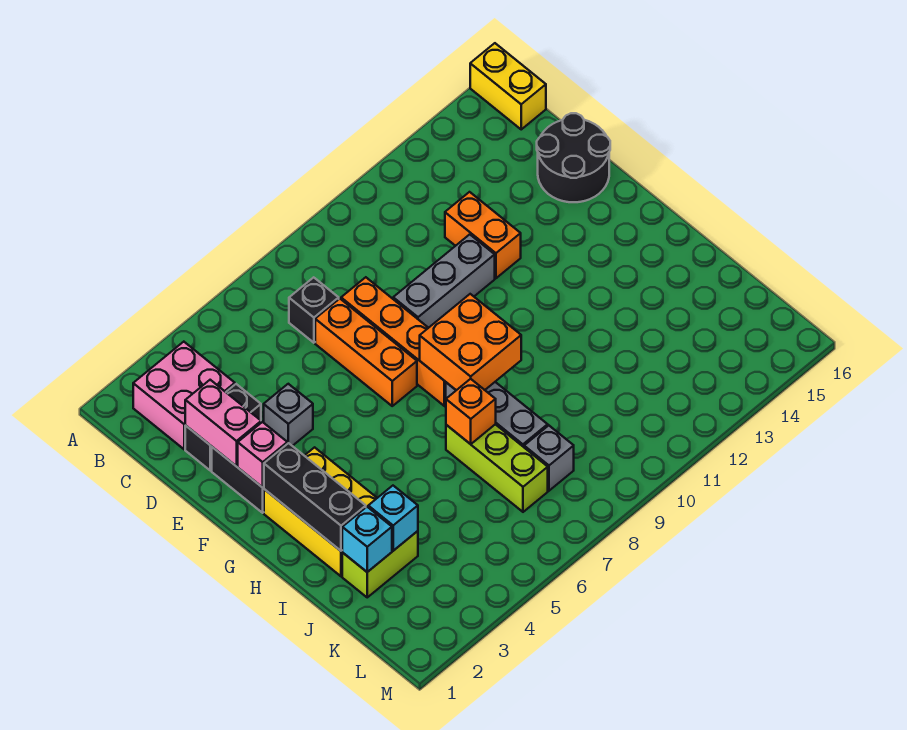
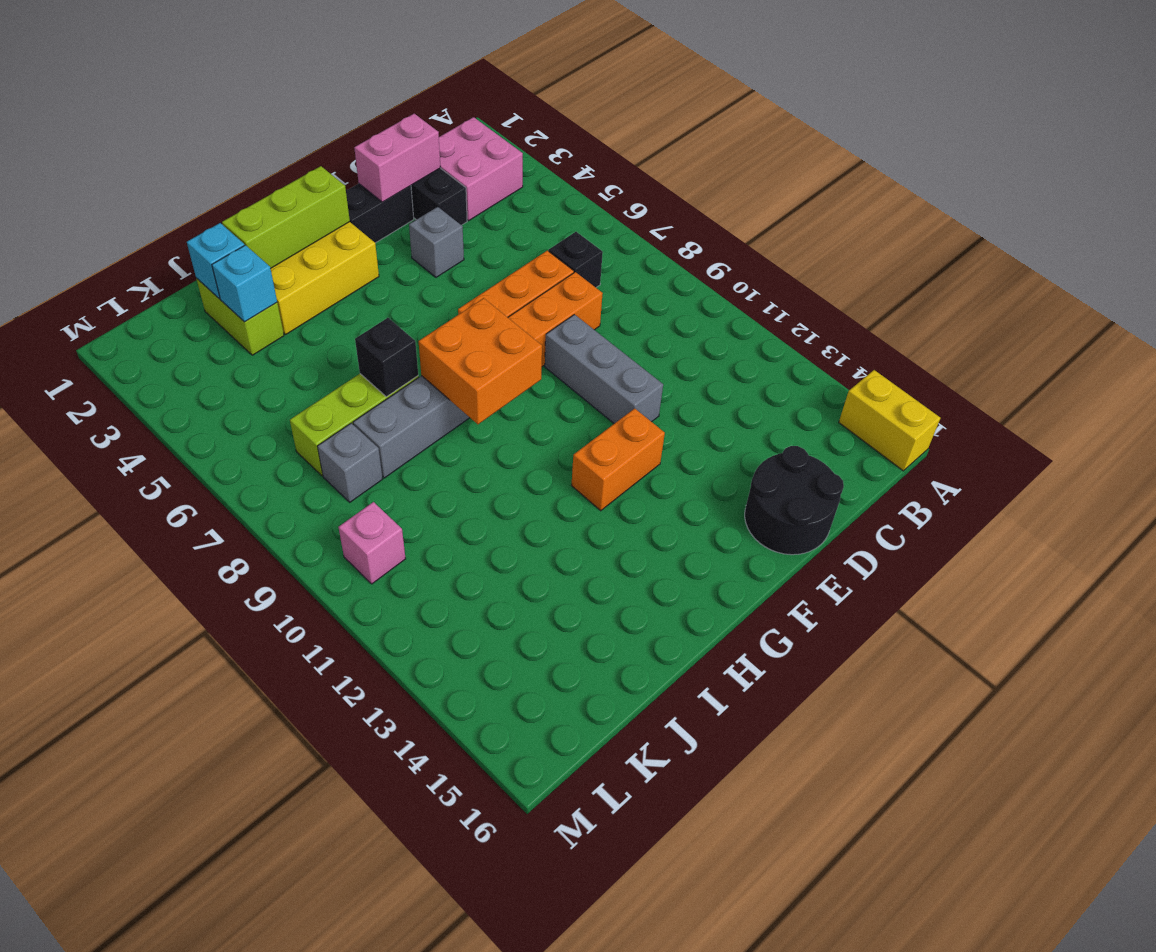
yellow brick A16:B16 level 1 -> yellow brick A15:A16 level 1
orange brick D12:E12 level 1 -> orange brick F12:G12 level 1
pink brick F2 level 2 -> pink brick L10 level 1
black brick G2:I2 level 2 -> lime brick G2:I2 level 2
orange brick I7 level 2 -> black brick I7 level 2

